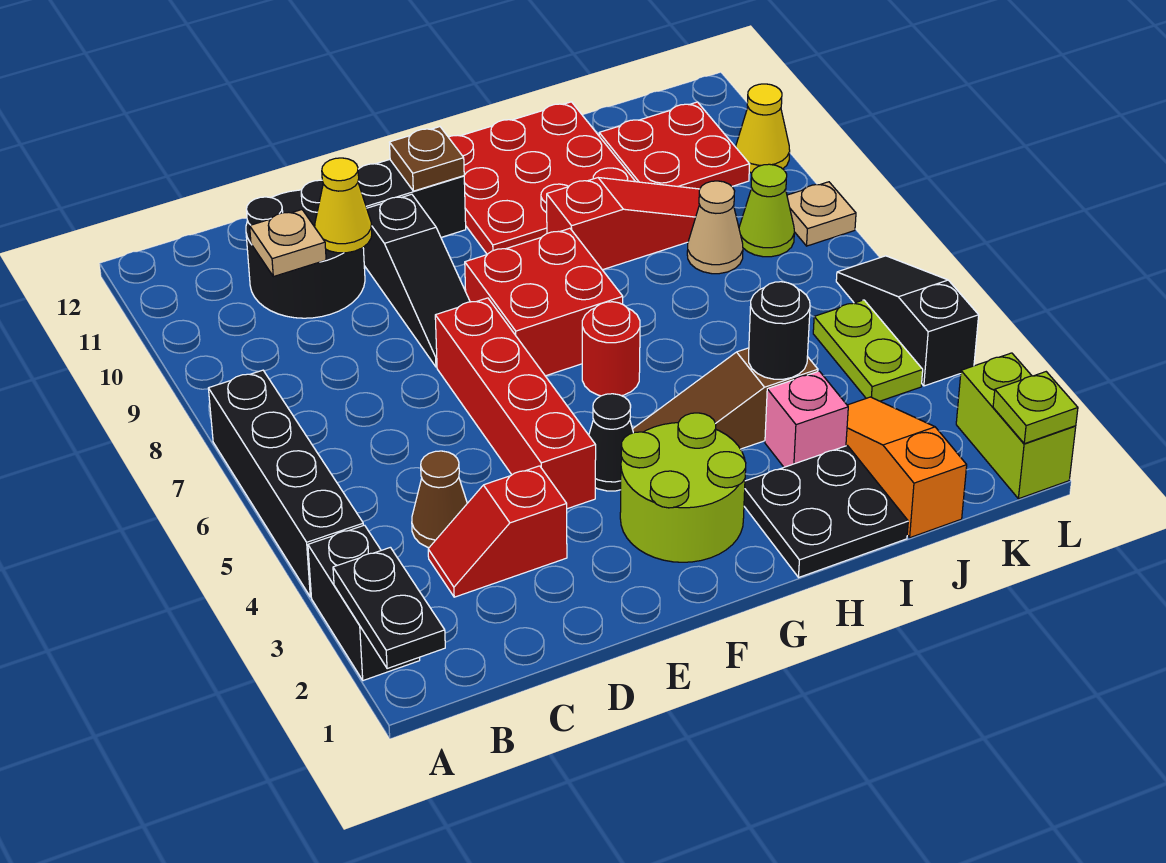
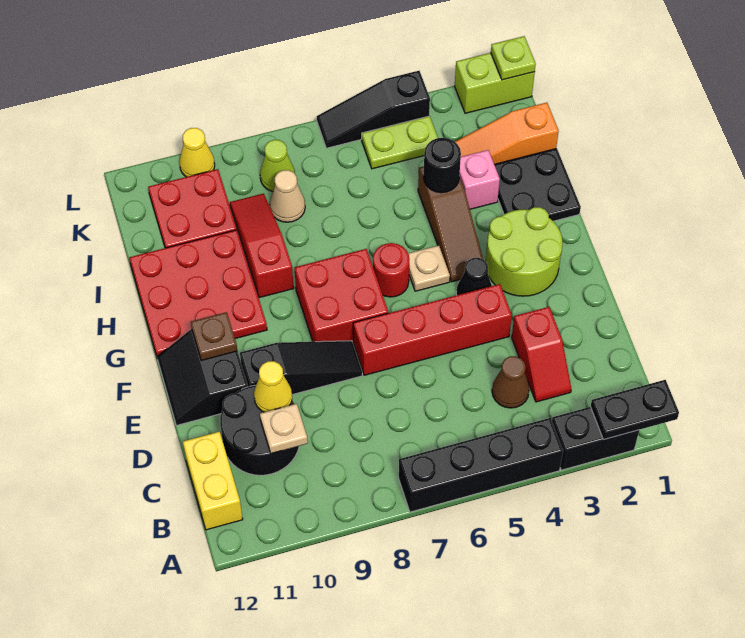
none -> yellow brick B12:C12 level 1
tan plate L8 level 1 -> tan plate G5 level 1

